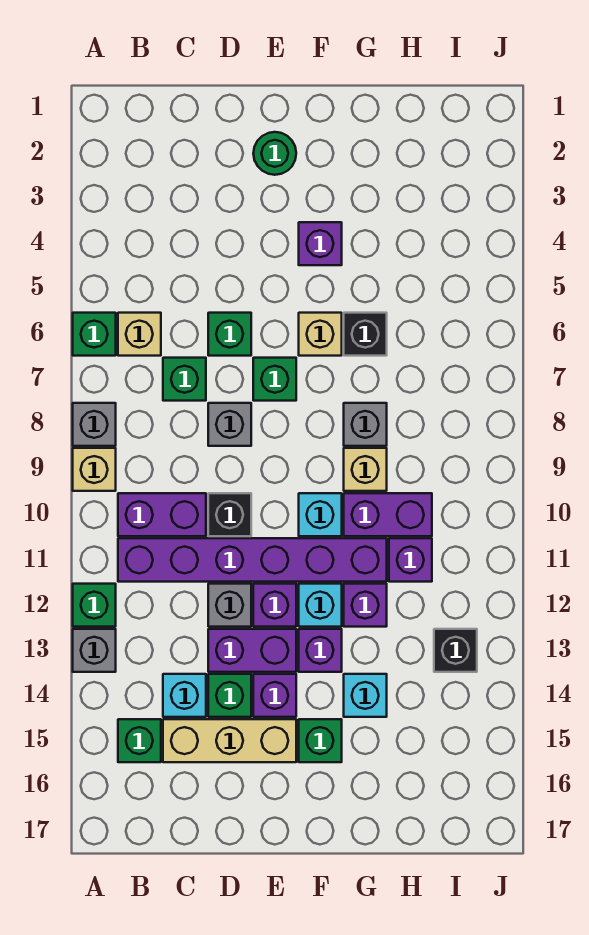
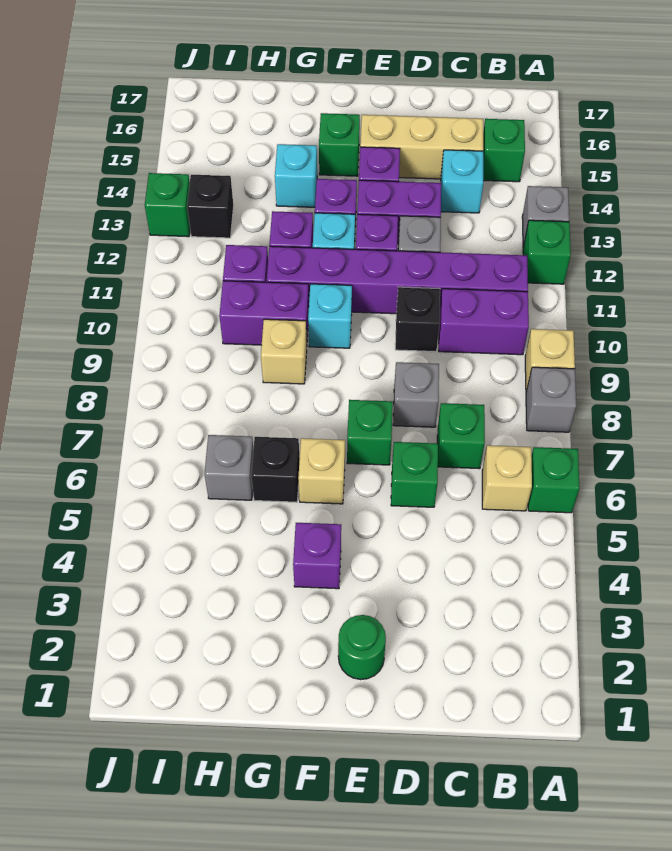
green brick D14 level 1 -> green brick J13 level 1
grey brick G8 level 1 -> grey brick H6 level 1

